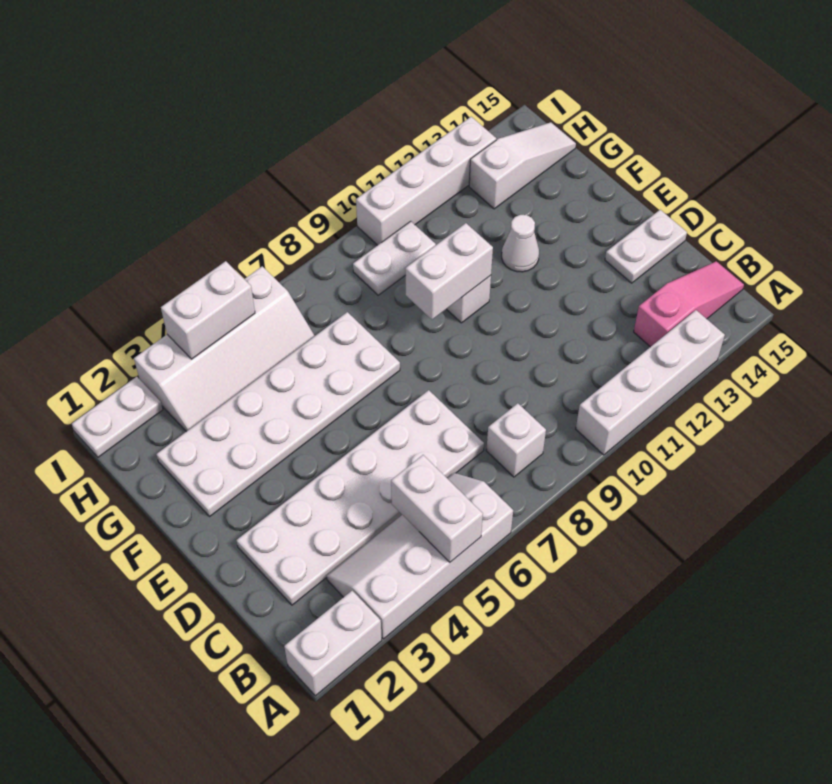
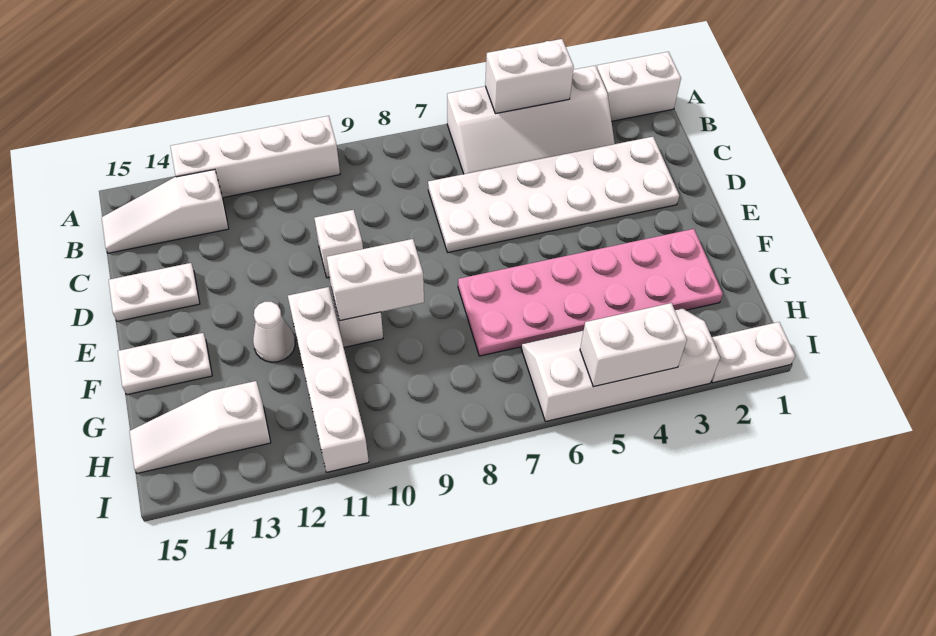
white brick A5:B5 level 2 -> white brick A4:A5 level 2
white brick B8 level 1 -> white brick D10 level 1
pink slope B13:B15 level 1 top 13 -> white slope B13:B15 level 1 top 13
white plate F2:G7 level 1 -> pink plate F2:G7 level 1
white plate H9:H10 level 1 -> white plate F14:F15 level 1
white brick I10:I13 level 1 -> white brick F11:I11 level 1

